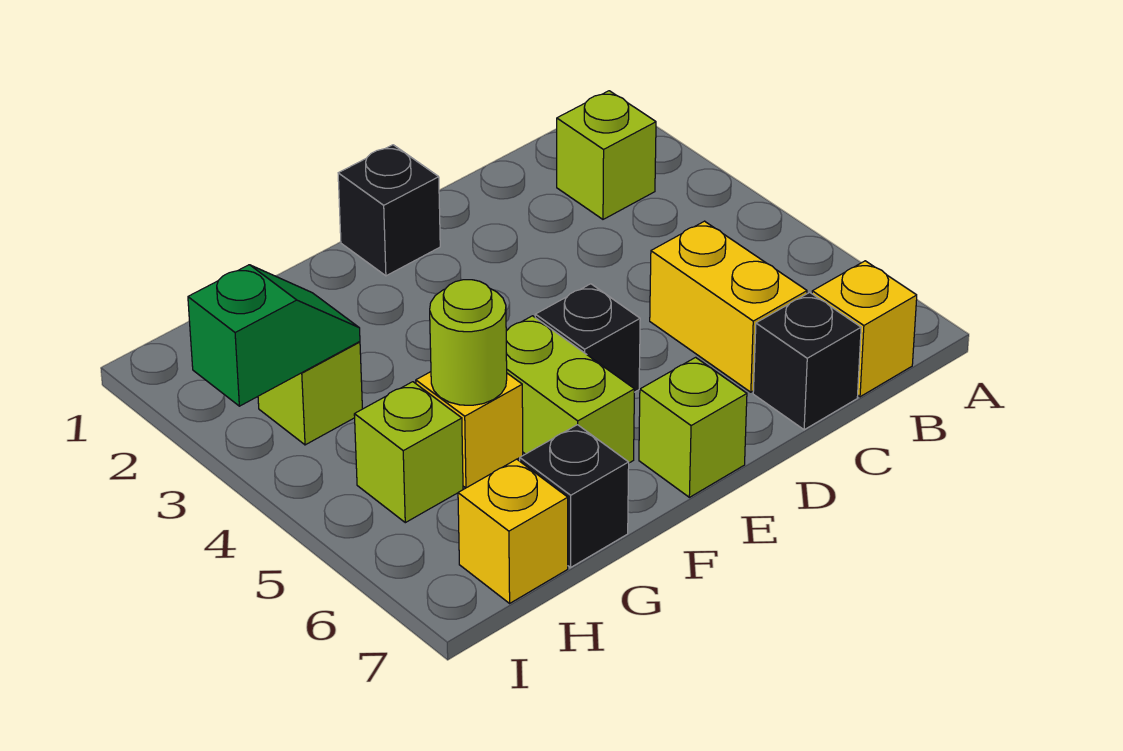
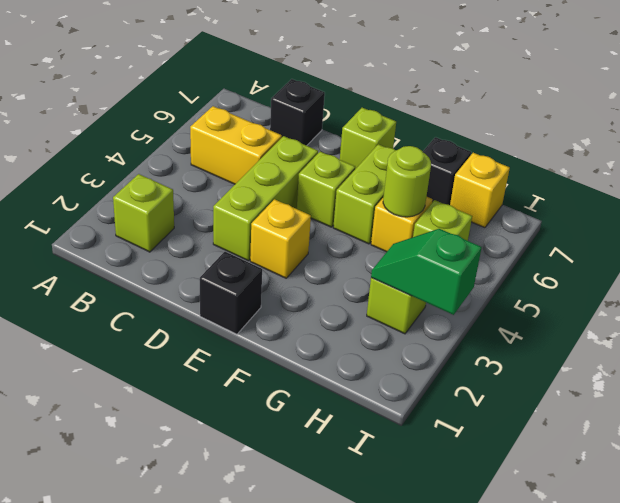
yellow brick B7 level 1 -> yellow brick E3 level 1
yellow brick C5:C6 level 1 -> yellow brick B5:C5 level 1
none -> lime brick D3:D5 level 1
black brick E5 level 1 -> lime brick E5 level 1

